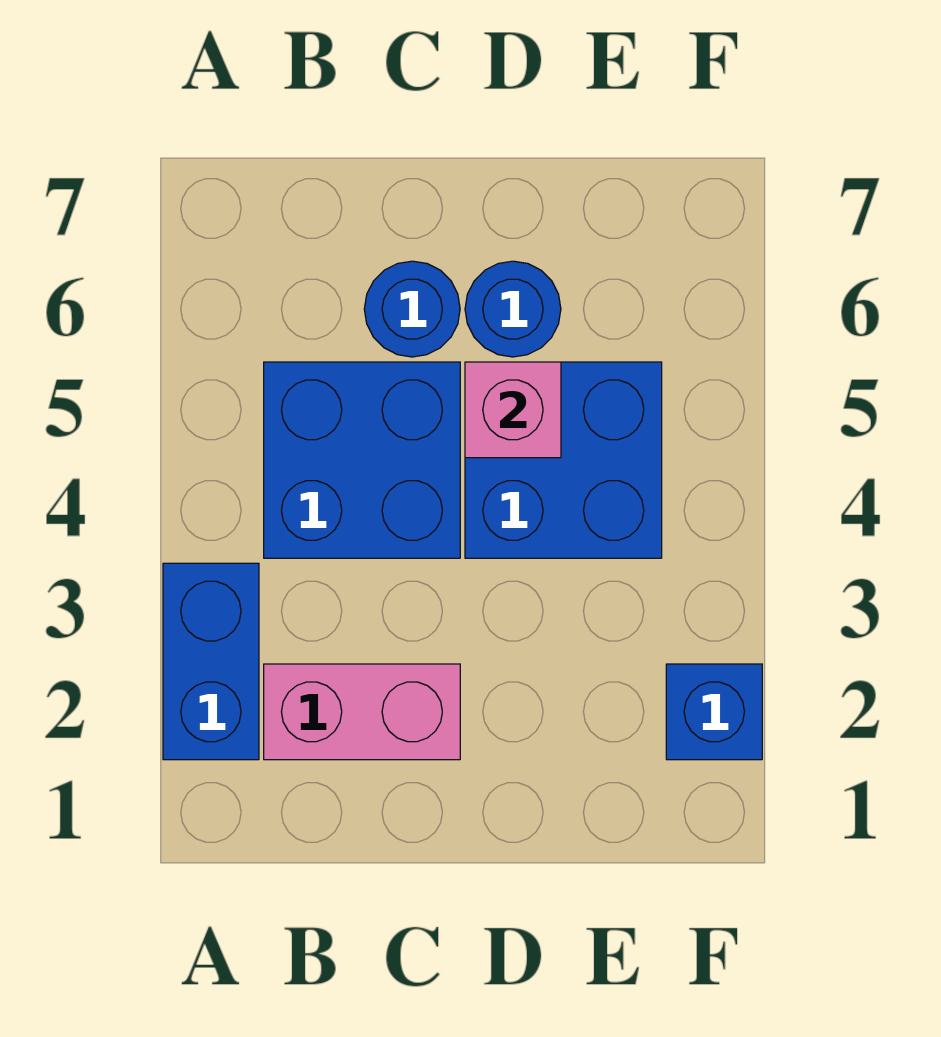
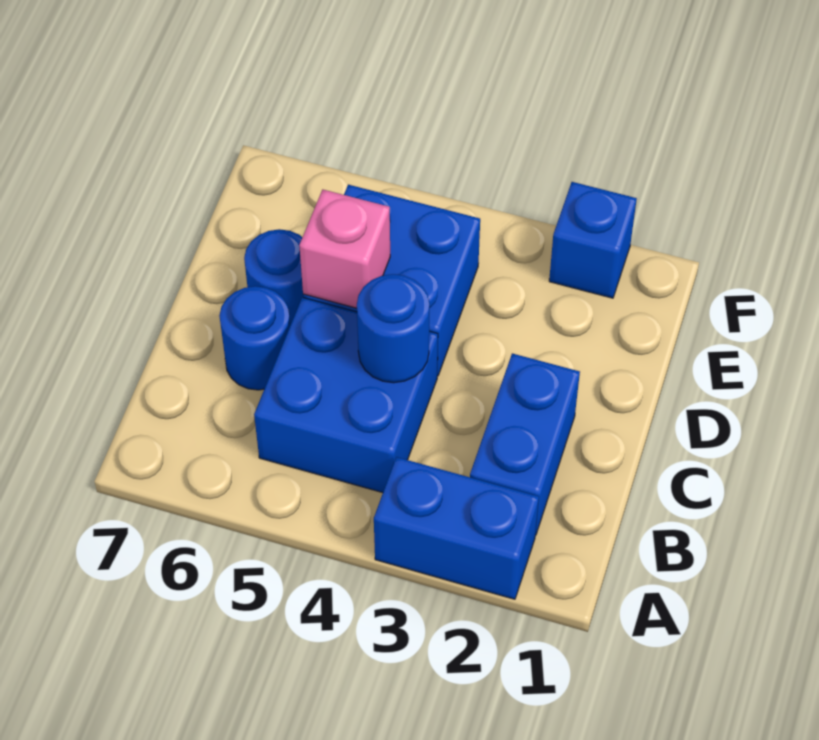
pink brick B2:C2 level 1 -> blue brick B2:C2 level 1
none -> blue round brick C4 level 2

